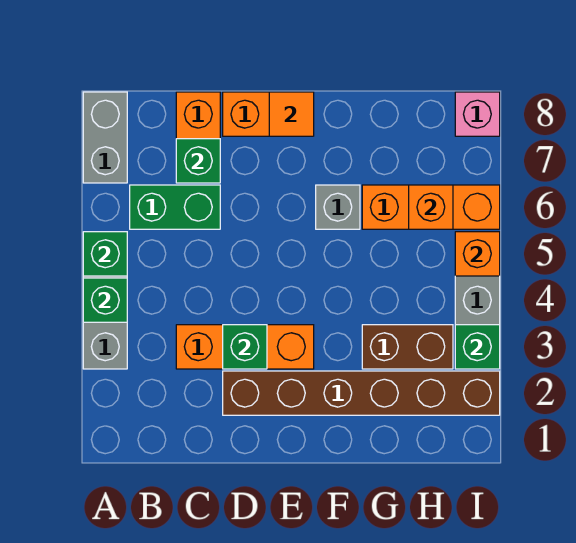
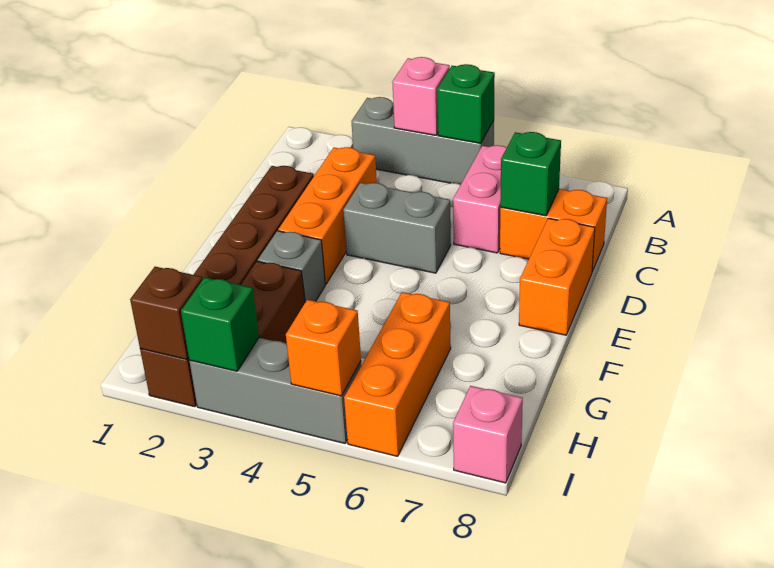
green brick A4 level 2 -> pink brick A4 level 2
grey brick A7:A8 level 1 -> grey brick D4:D5 level 1
green brick B6:C6 level 1 -> pink brick B6:C6 level 1
green brick D3 level 2 -> none
orange tile E8 level 2 -> none
grey brick F6 level 1 -> grey brick F3 level 1
orange brick H6 level 2 -> none
none -> brown brick I2 level 2

